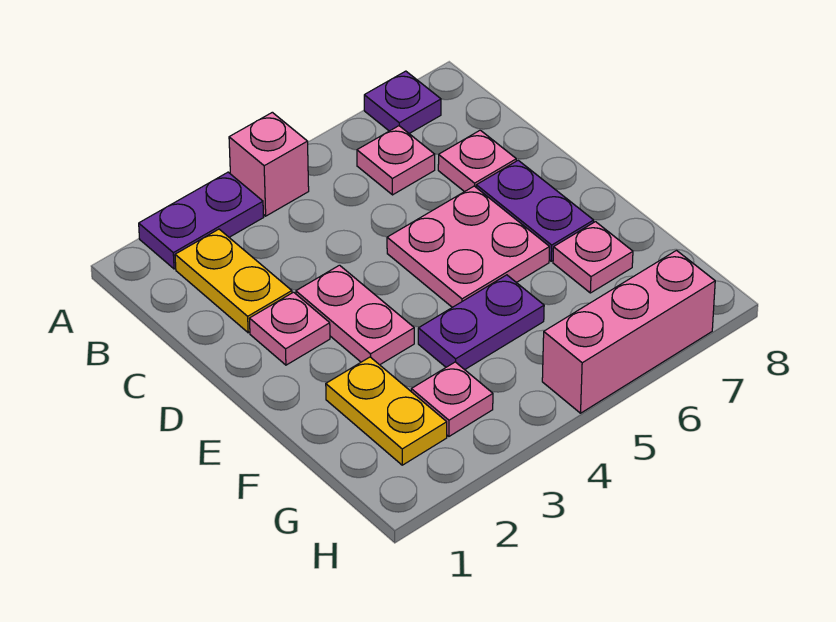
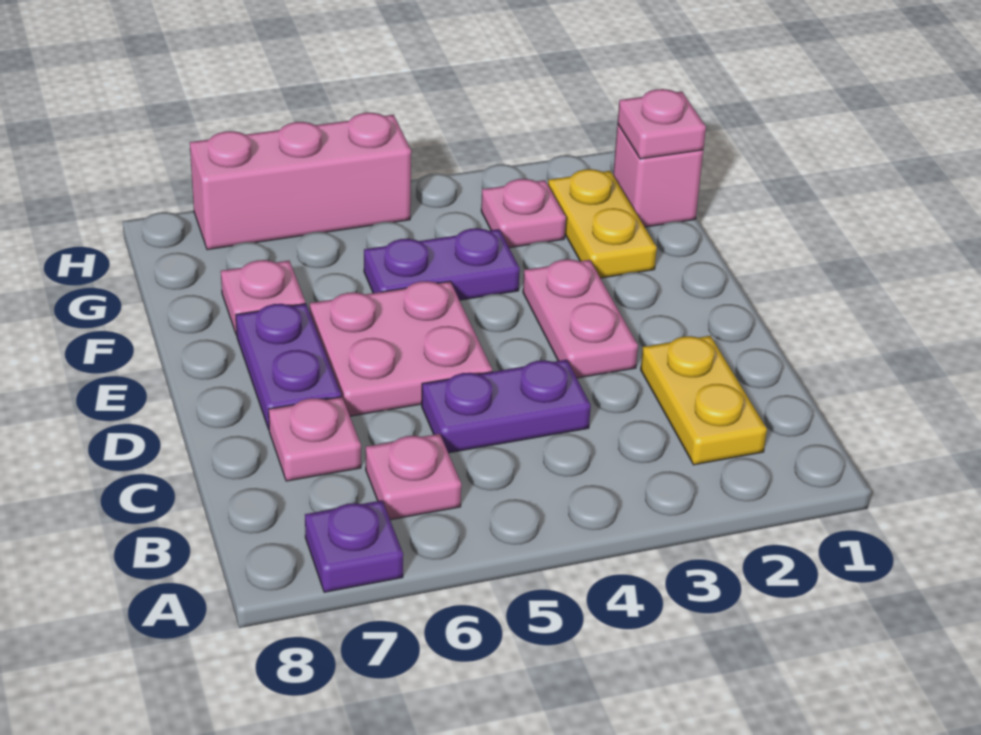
purple plate A2:A3 level 1 -> purple plate C4:C5 level 1
pink brick A4 level 1 -> pink brick G1 level 1
pink plate D2 level 1 -> pink plate G1 level 2

